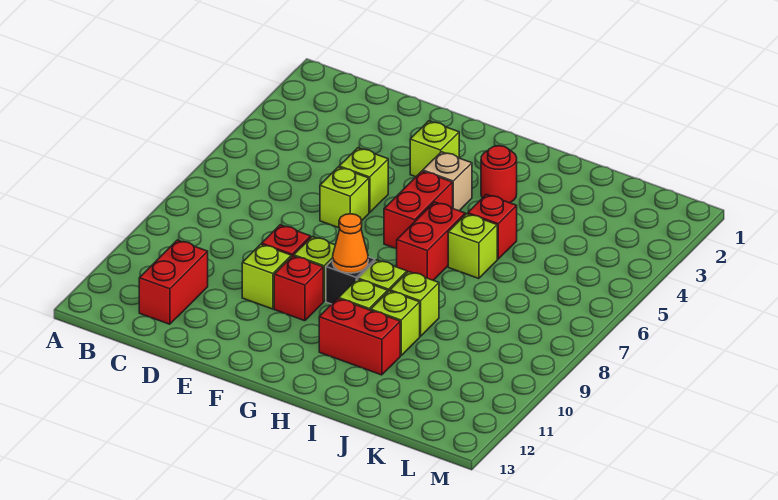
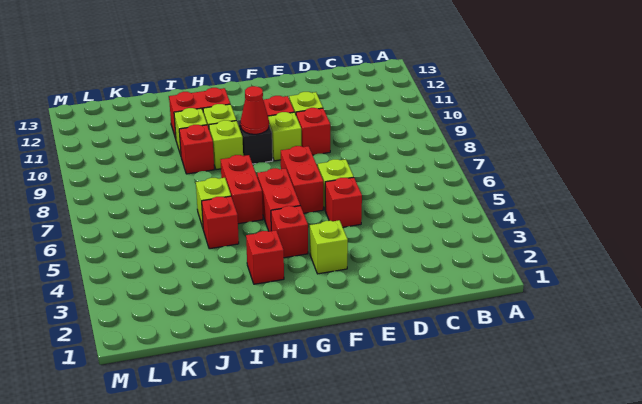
red brick C11:C12 level 1 -> red brick F6:F7 level 1
lime brick E5 level 1 -> red brick E5 level 1
tan brick G4 level 1 -> red brick G4 level 1
orange cone G9 level 2 -> red cone G9 level 2
red round brick H3 level 1 -> red brick H3 level 1
lime brick I9 level 1 -> red brick I9 level 1

